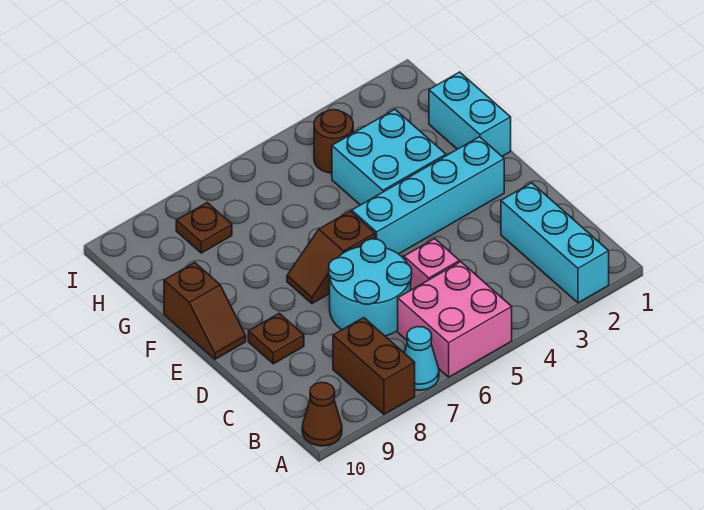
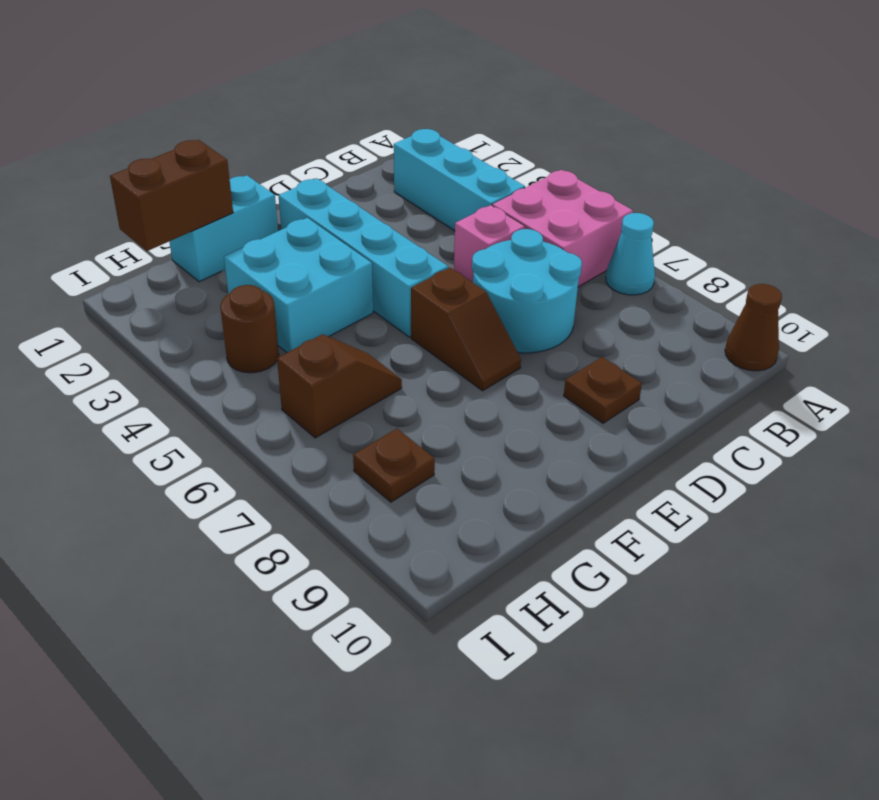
cyan brick A2:C2 level 1 -> cyan brick B2:B4 level 1
brown brick A8:B8 level 1 -> brown brick G1:H1 level 2
brown slope E10:F10 level 1 top F -> brown slope G6:H6 level 1 top H

